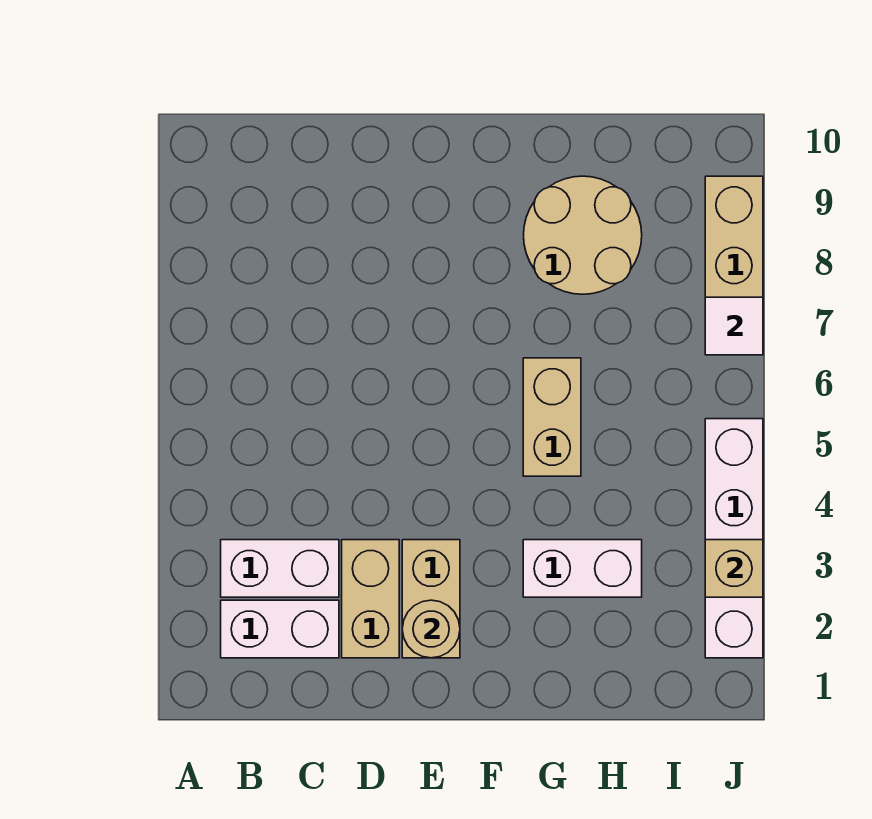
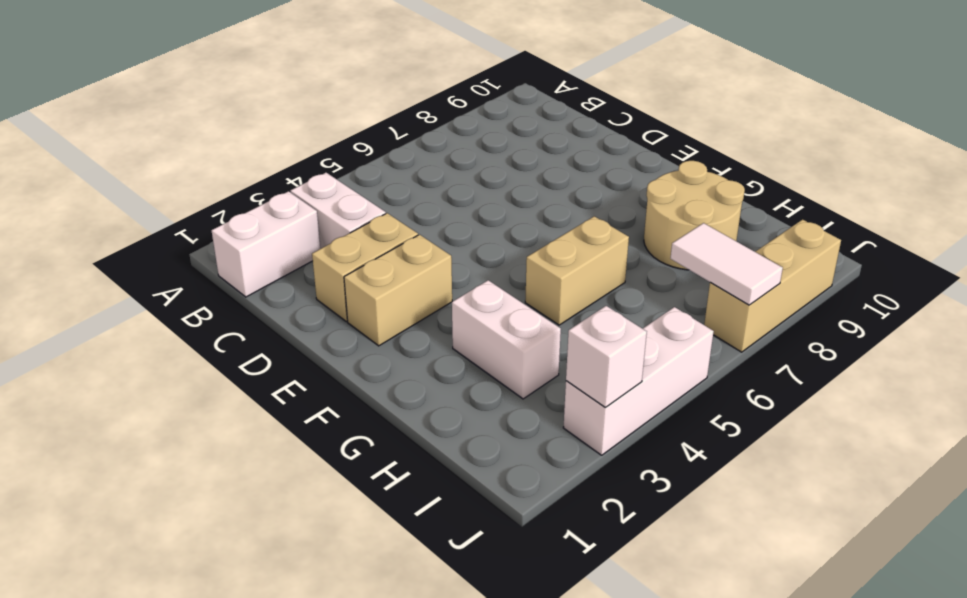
white brick B2:C2 level 1 -> white brick B1:B2 level 1
tan round brick E2 level 2 -> none
white brick J2:J5 level 1 -> white brick J3:J5 level 1
tan brick J3 level 2 -> white brick J3 level 2
white tile J7 level 2 -> white tile I7:J7 level 2

